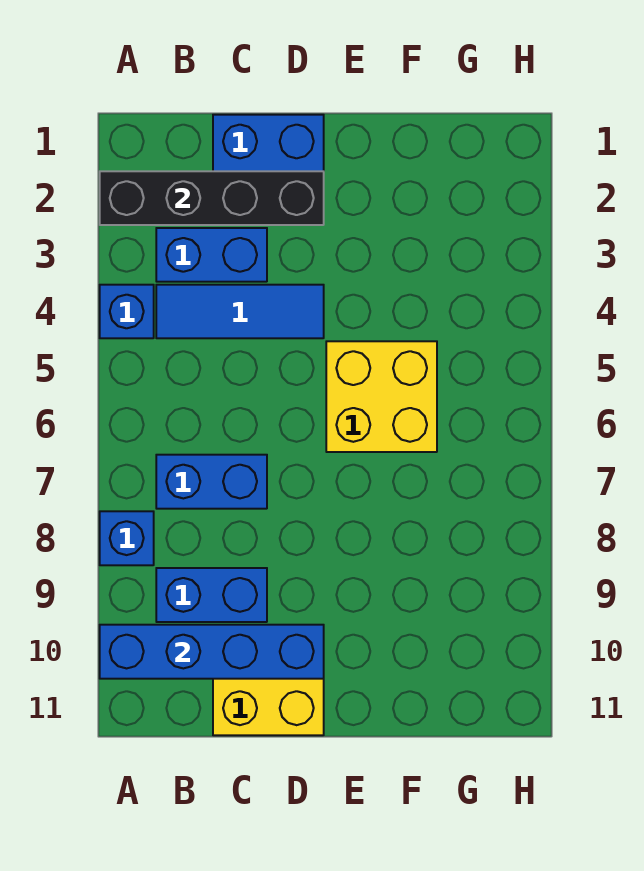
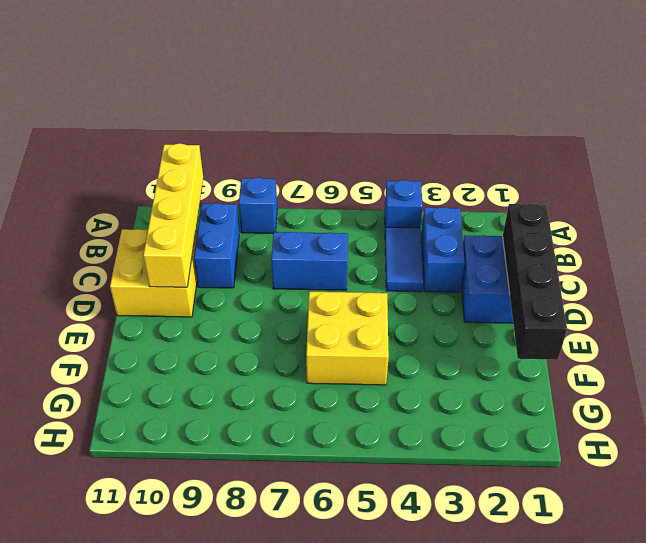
black brick A2:D2 level 2 -> black brick C1:F1 level 2
blue brick A10:D10 level 2 -> yellow brick A10:D10 level 2
blue tile B4:D4 level 1 -> blue tile B4:C4 level 1
blue brick B7:C7 level 1 -> blue brick C6:C7 level 1

